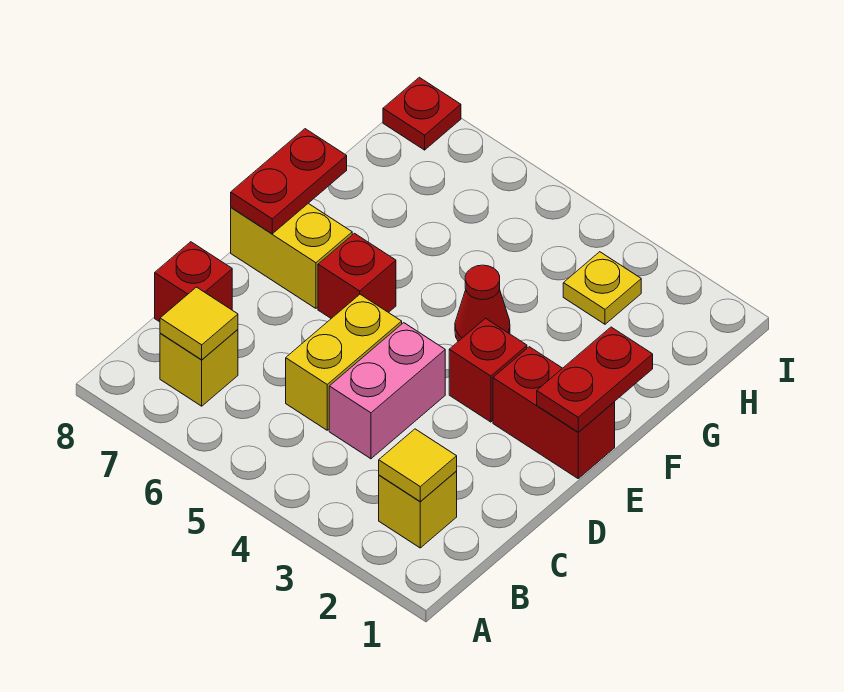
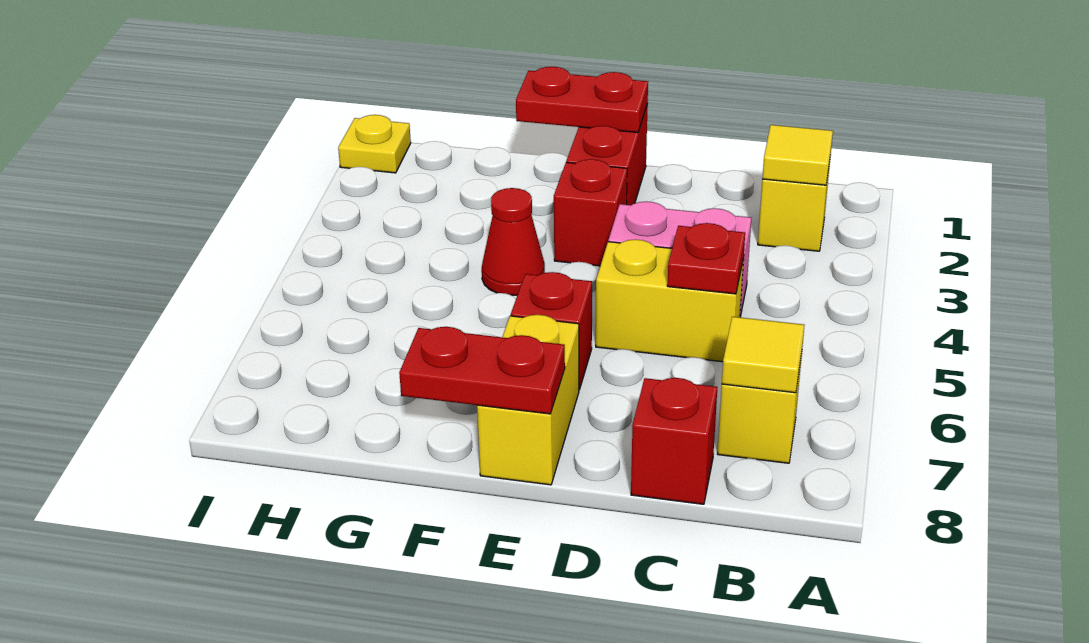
yellow plate H3 level 1 -> yellow plate I1 level 1
red plate I8 level 1 -> red plate C5 level 2

